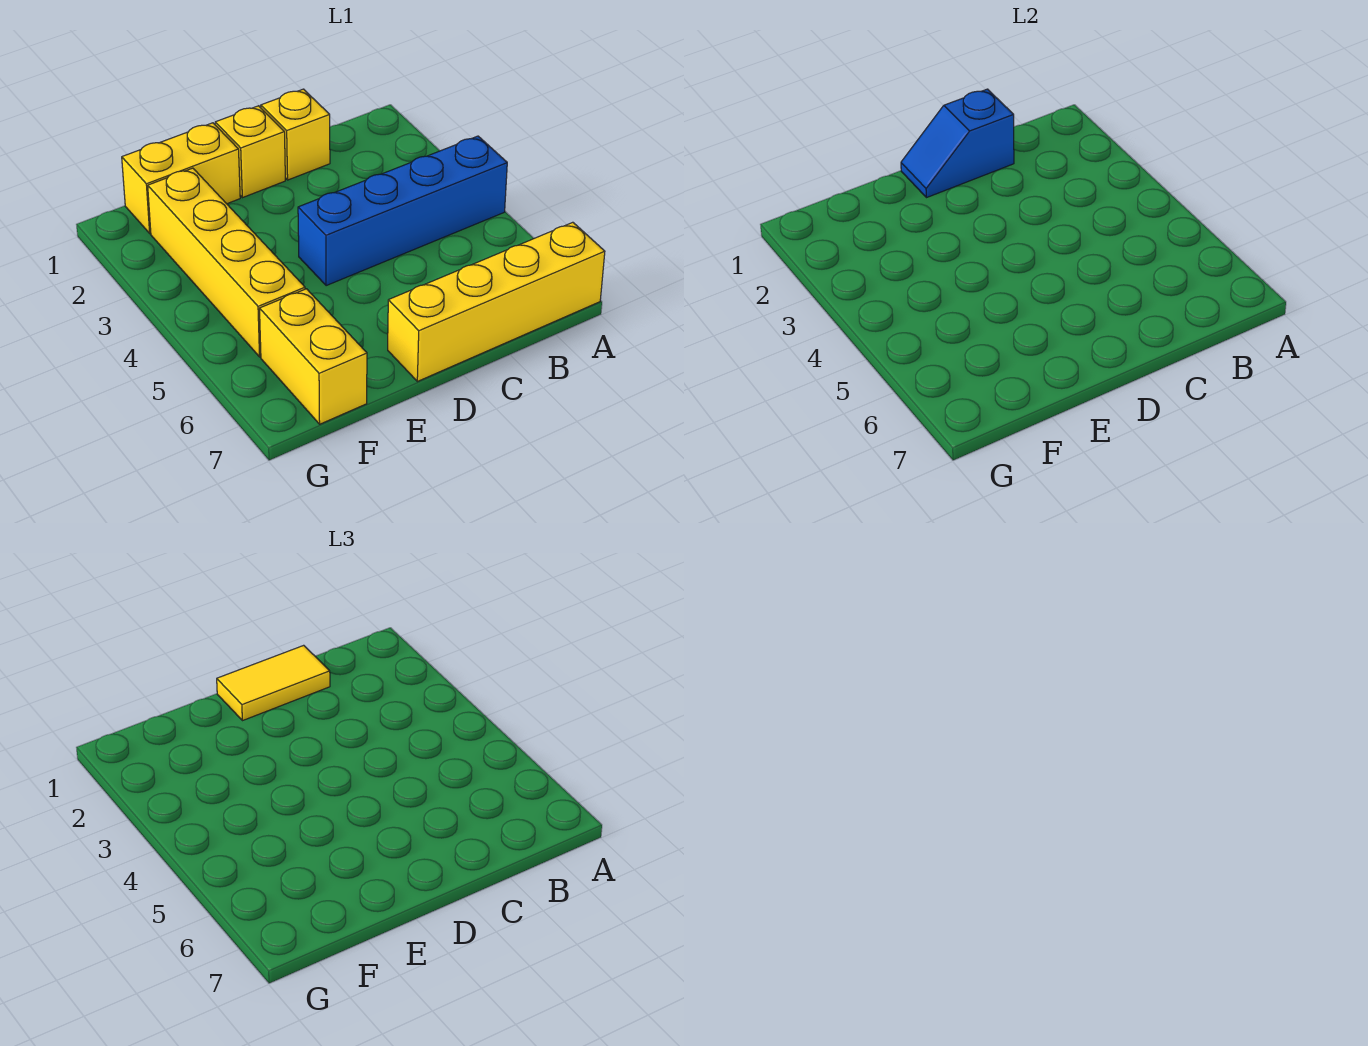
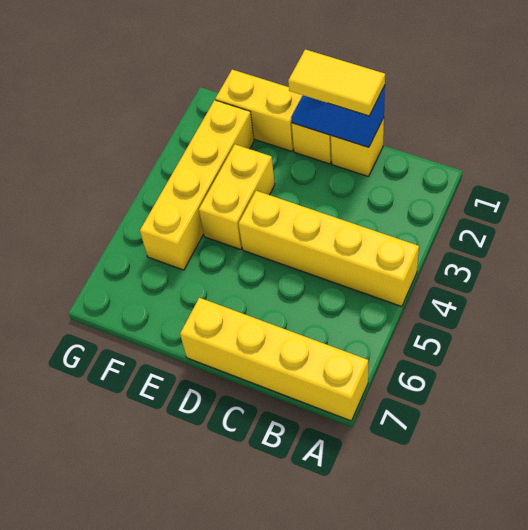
blue brick A4:D4 level 1 -> yellow brick A4:D4 level 1
yellow brick F6:F7 level 1 -> yellow brick E3:E4 level 1

